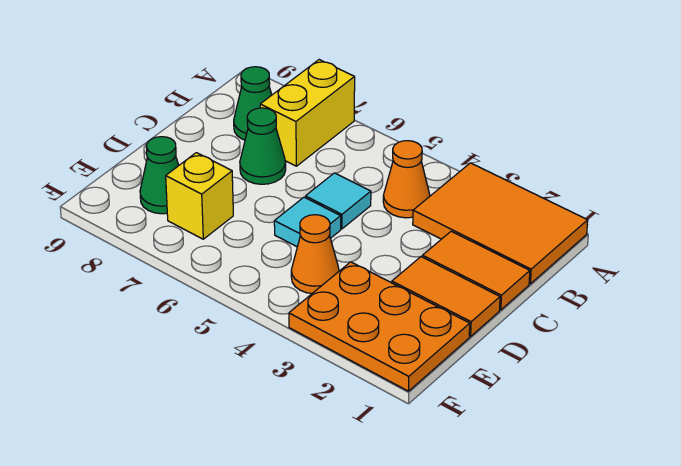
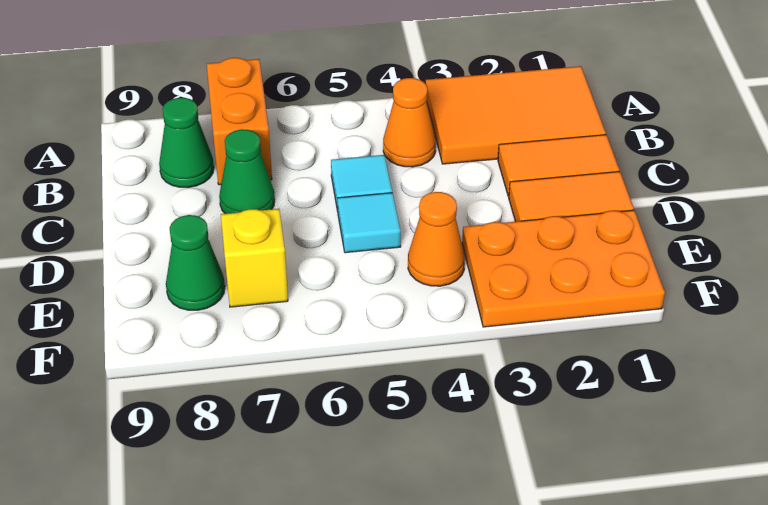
yellow brick A7:B7 level 1 -> orange brick A7:B7 level 1

